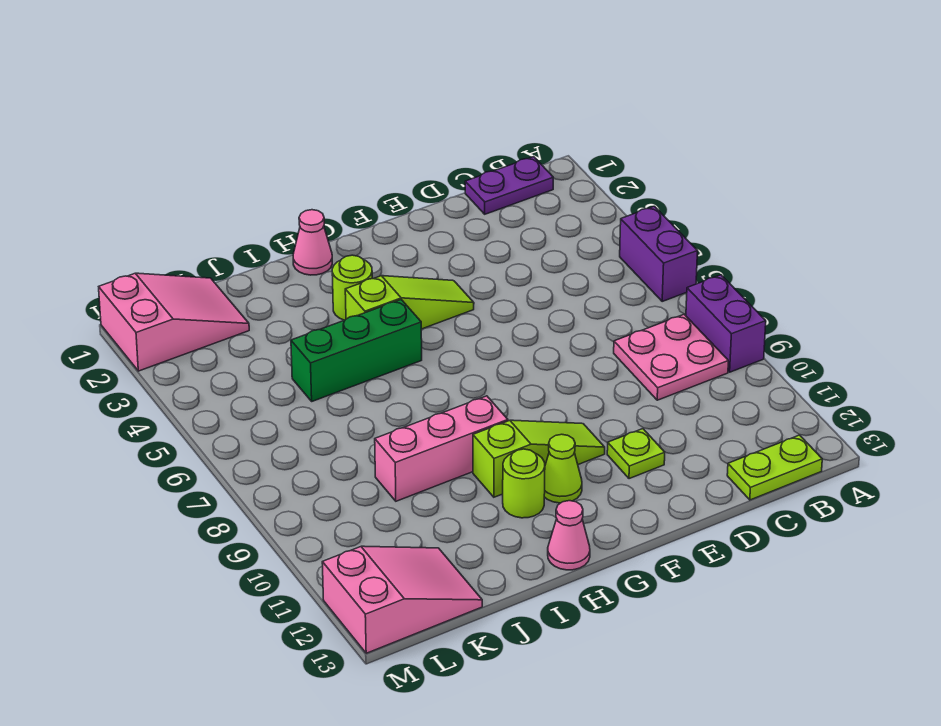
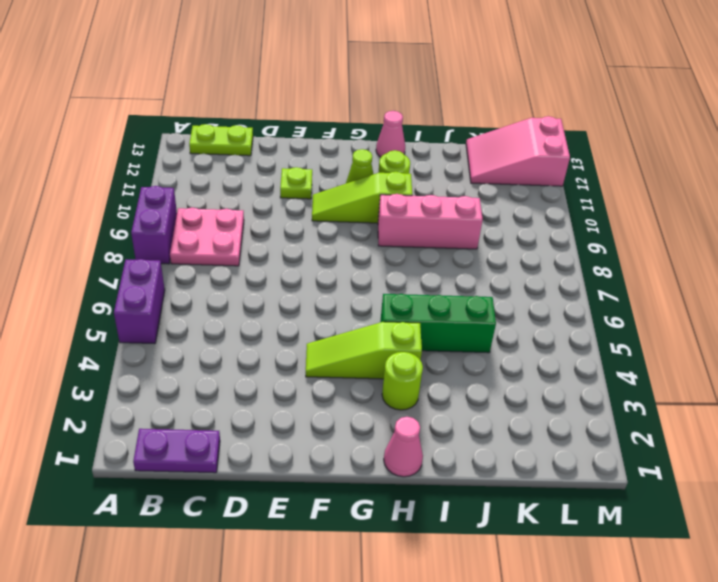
pink slope K1:M2 level 1 top M -> none

